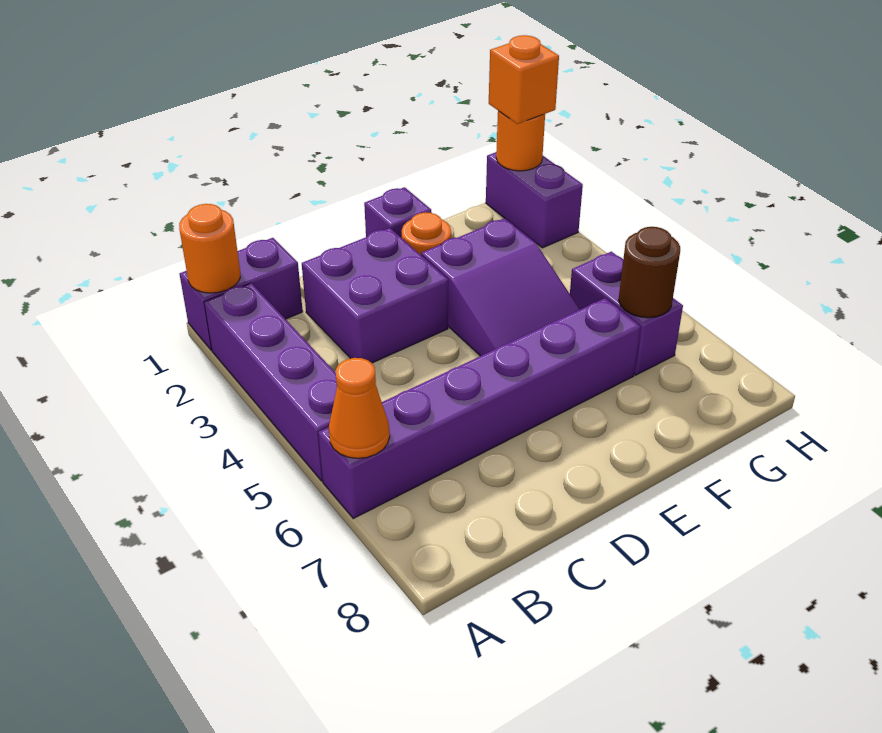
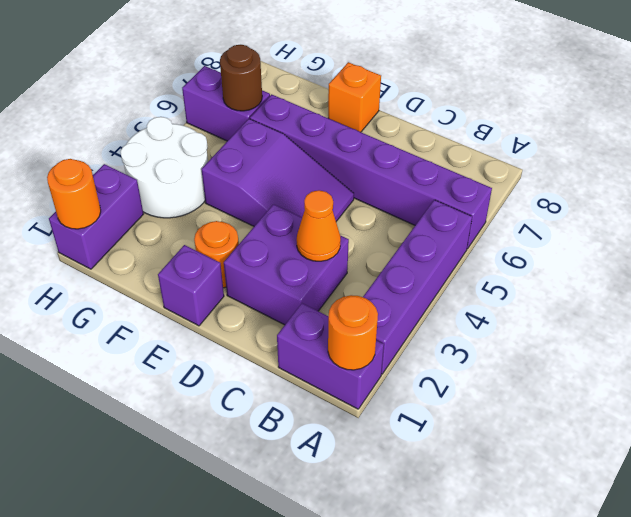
orange cone A6 level 2 -> orange cone C3 level 2
purple slope E3:F5 level 1 top 3 -> purple slope D4:F5 level 1 top F
none -> white round brick G3:H4 level 1
purple brick G5:G6 level 1 -> purple brick G6:H6 level 1
orange brick H1 level 3 -> orange brick E8 level 1

